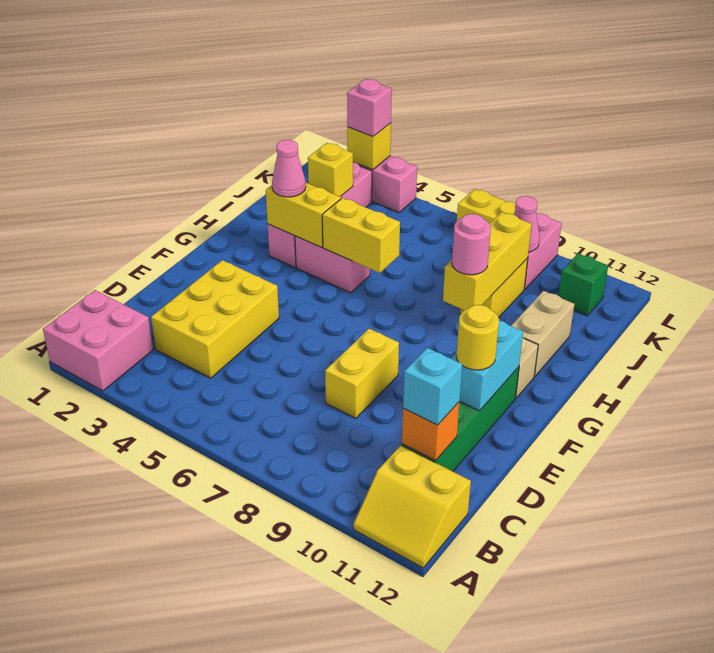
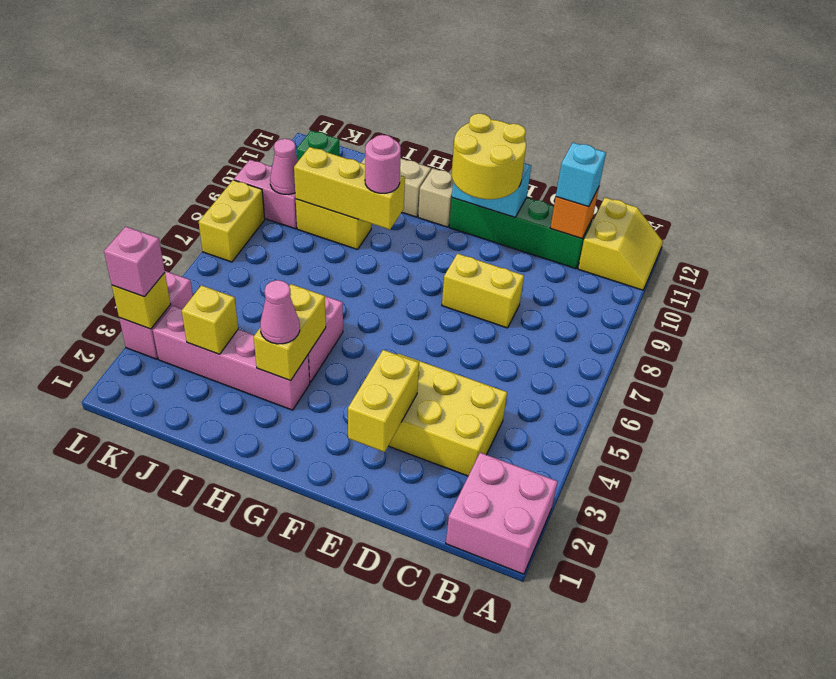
yellow round brick E11 level 3 -> yellow round brick E10:F11 level 3
yellow brick H5:H6 level 2 -> yellow brick E2:E3 level 2

